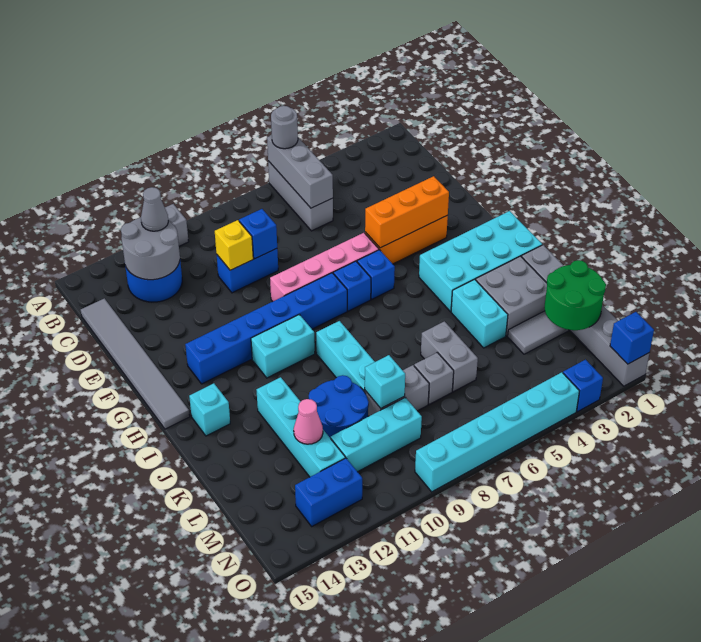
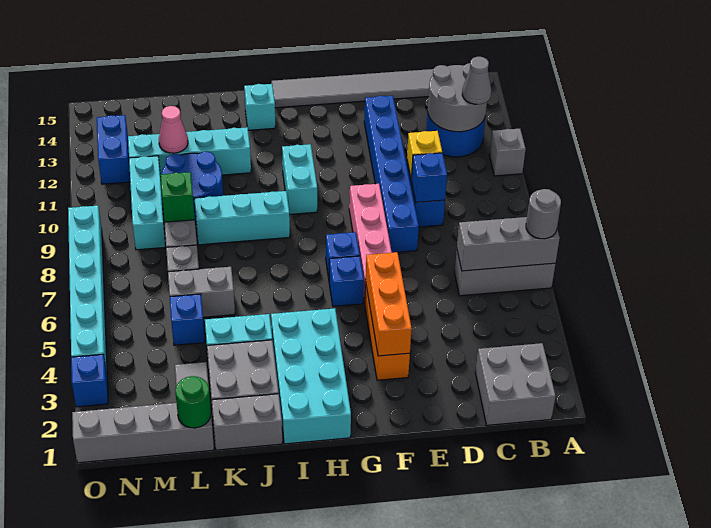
none -> grey brick B1:C2 level 1
blue brick G8:G13 level 1 -> blue brick E8:E13 level 1
green round brick L1:M2 level 2 -> green round brick L1 level 2
cyan brick L9 level 2 -> green brick L9 level 2
blue brick O1 level 2 -> blue brick L5 level 1

